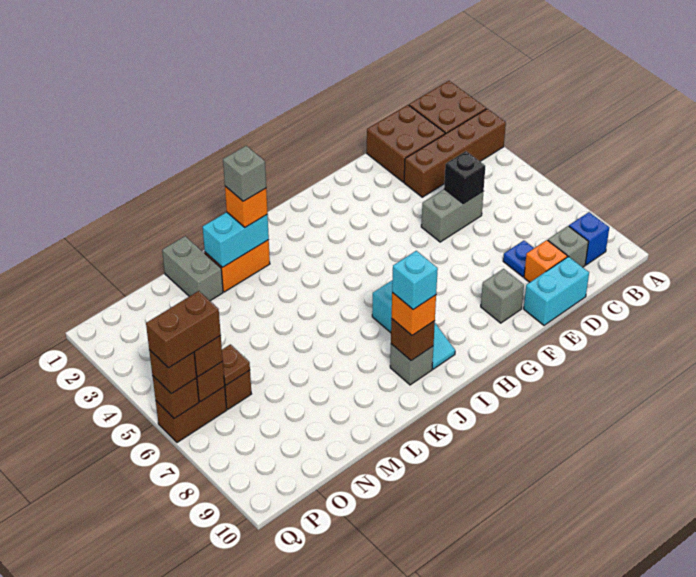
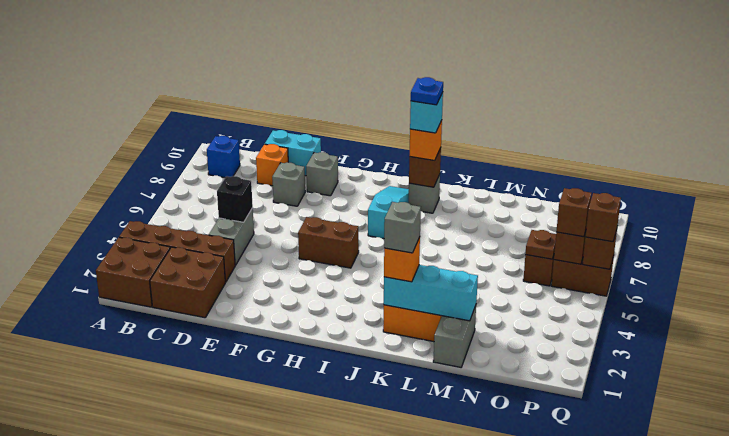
grey brick C9 level 1 -> grey brick E8 level 1
grey brick D5:E5 level 1 -> grey brick D4:D5 level 1
blue plate D8 level 1 -> blue plate J9 level 5
cyan brick K2:L2 level 2 -> cyan brick K2:M2 level 2
brown brick P6:Q6 level 4 -> brown brick G5:H5 level 1

